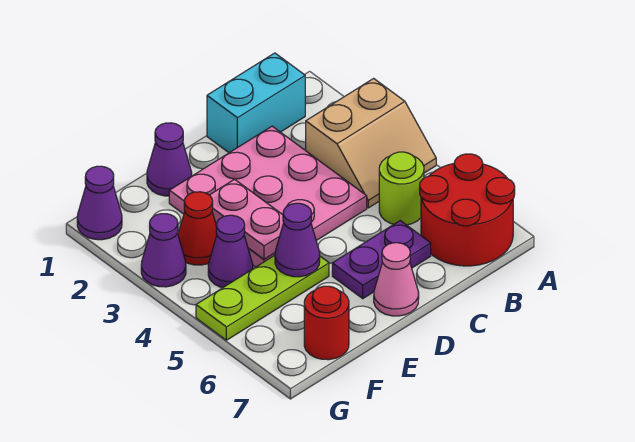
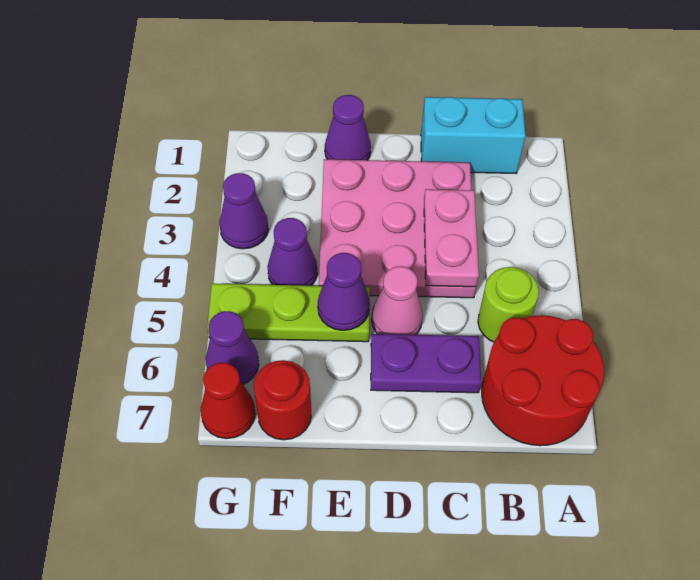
tan slope A3:B4 level 1 top 3 -> none
pink cone D7 level 1 -> pink cone D5 level 1
pink plate E3:E4 level 2 -> pink plate C3:C4 level 2
red cone F3 level 1 -> red cone G7 level 1
purple cone G1 level 1 -> purple cone G6 level 1

